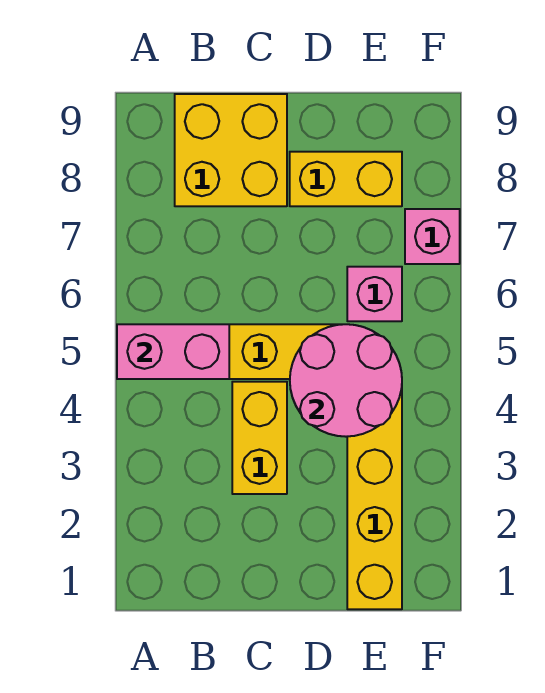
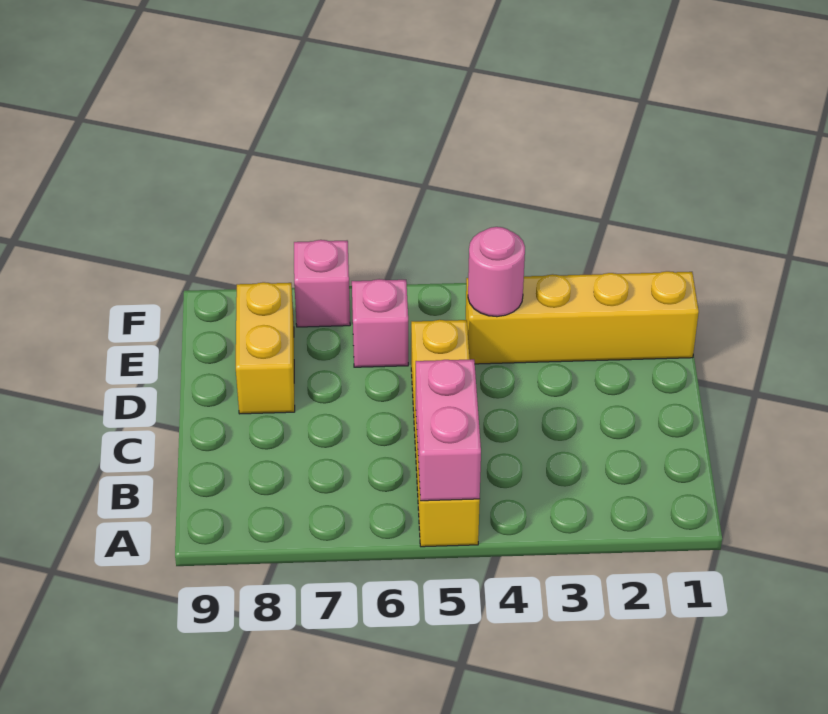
yellow brick B8:C9 level 1 -> none
yellow brick C3:C4 level 1 -> none
pink round brick D4:E5 level 2 -> pink round brick E4 level 2

